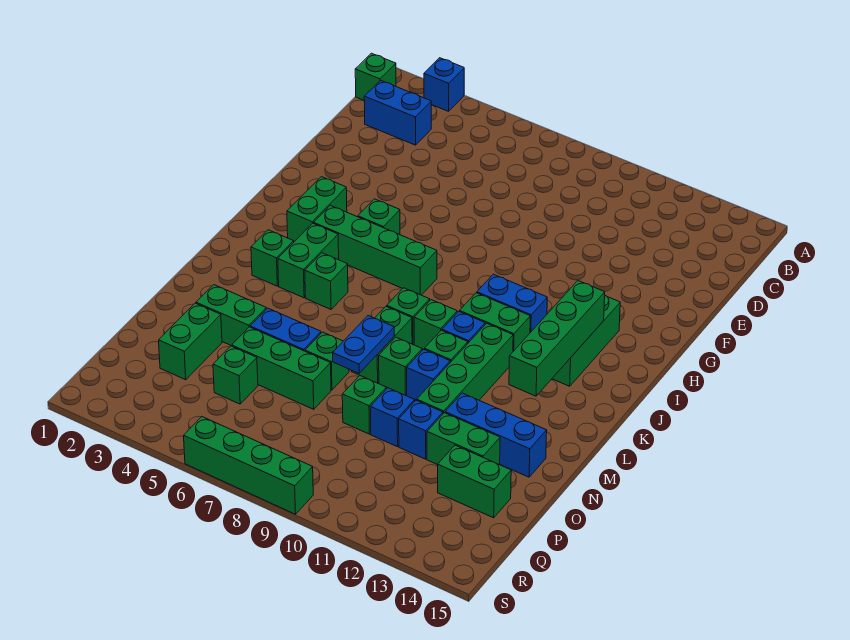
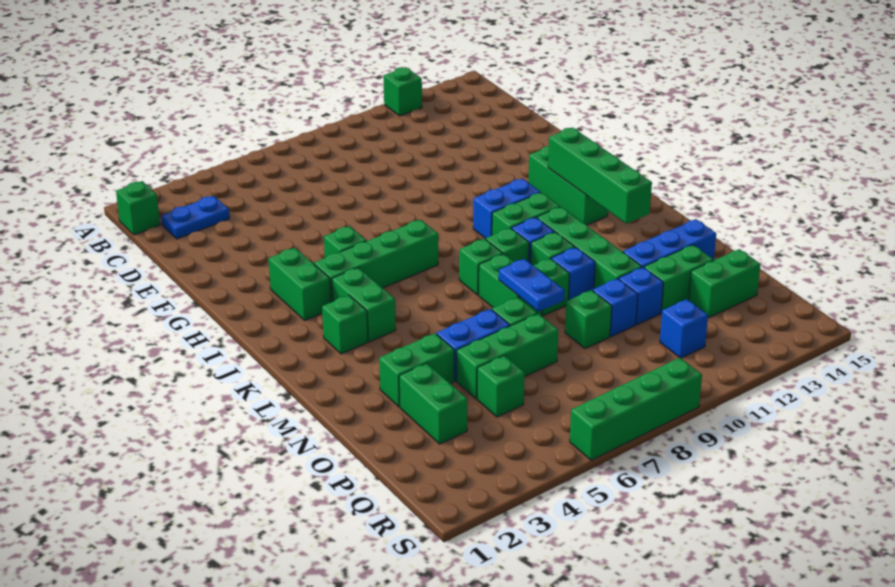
blue brick A3 level 1 -> blue brick Q11 level 1
blue brick C2:C3 level 1 -> blue plate C2:C3 level 1
green brick K5 level 1 -> green brick A12 level 1

